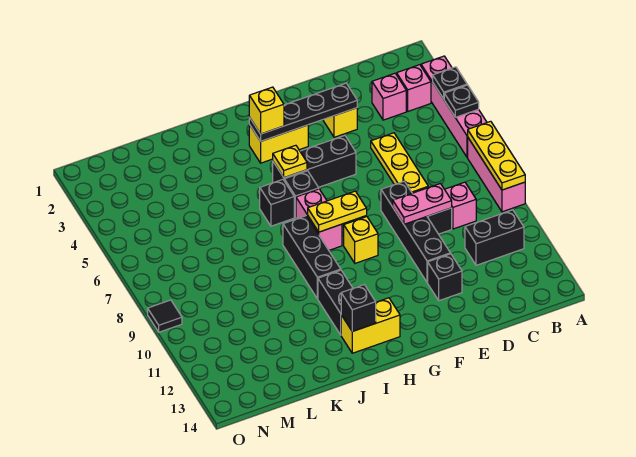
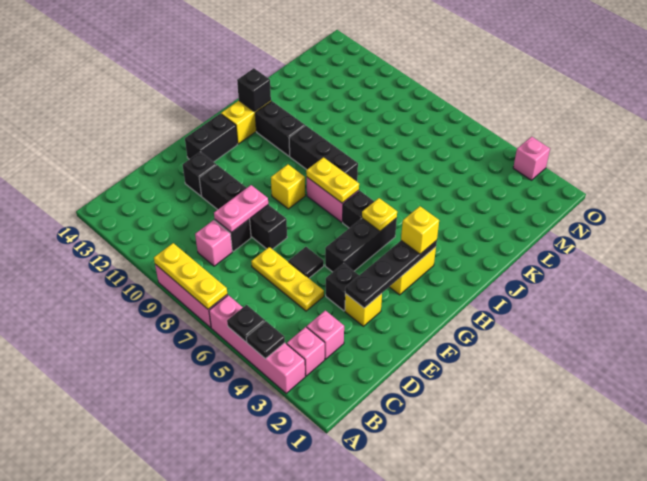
black brick B11:C11 level 1 -> black brick F13:G13 level 1
yellow plate G8:H8 level 2 -> yellow plate H7:H8 level 2
black brick I6 level 1 -> black brick E4 level 1
none -> pink brick O3 level 1
black tile O9 level 1 -> black tile E6 level 1

